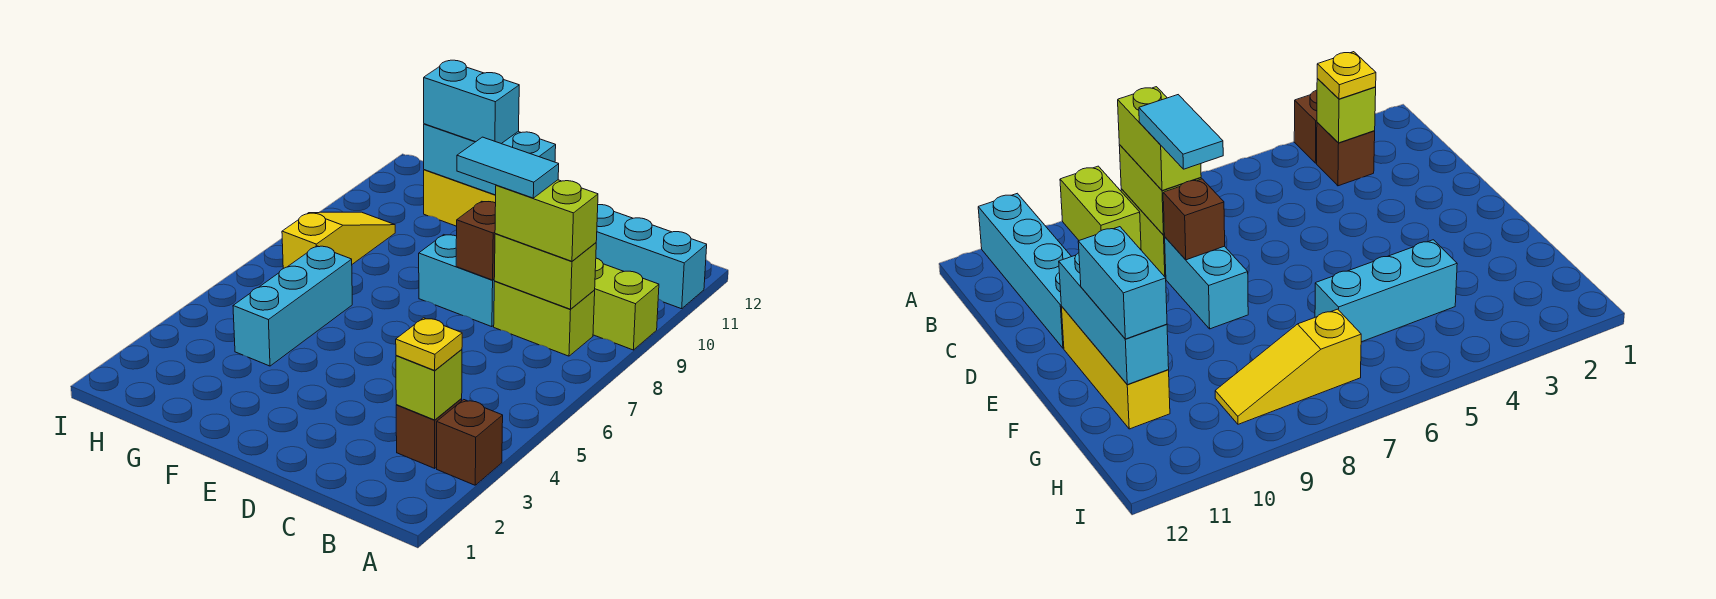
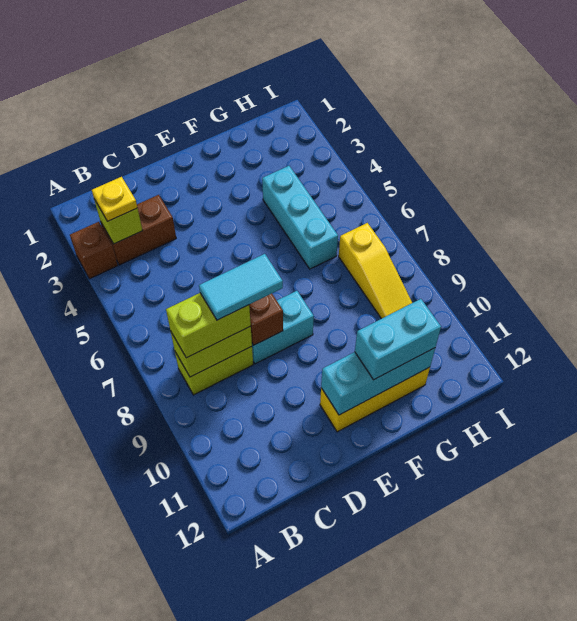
lime brick A9:B9 level 1 -> none
cyan brick A11:D11 level 1 -> none
brown brick B3 level 1 -> brown brick B3:C3 level 1

